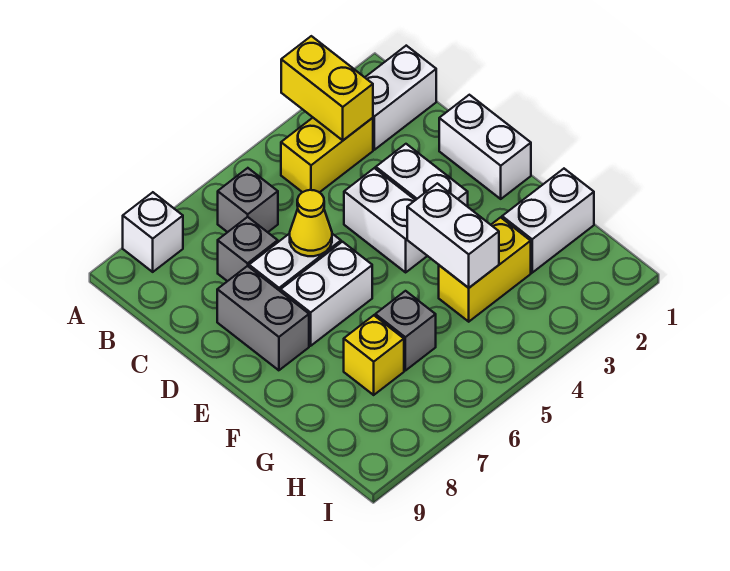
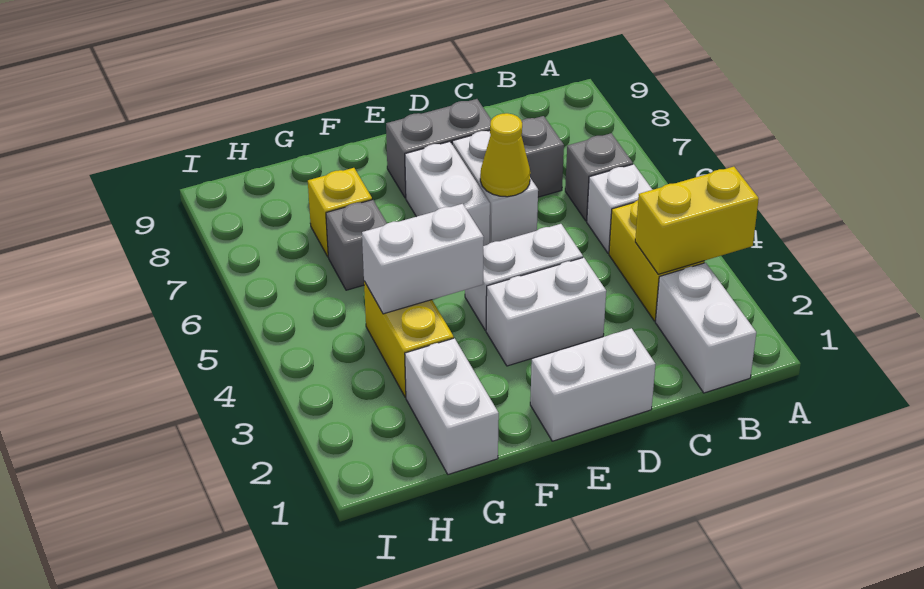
white brick A8 level 1 -> white brick B5 level 1

